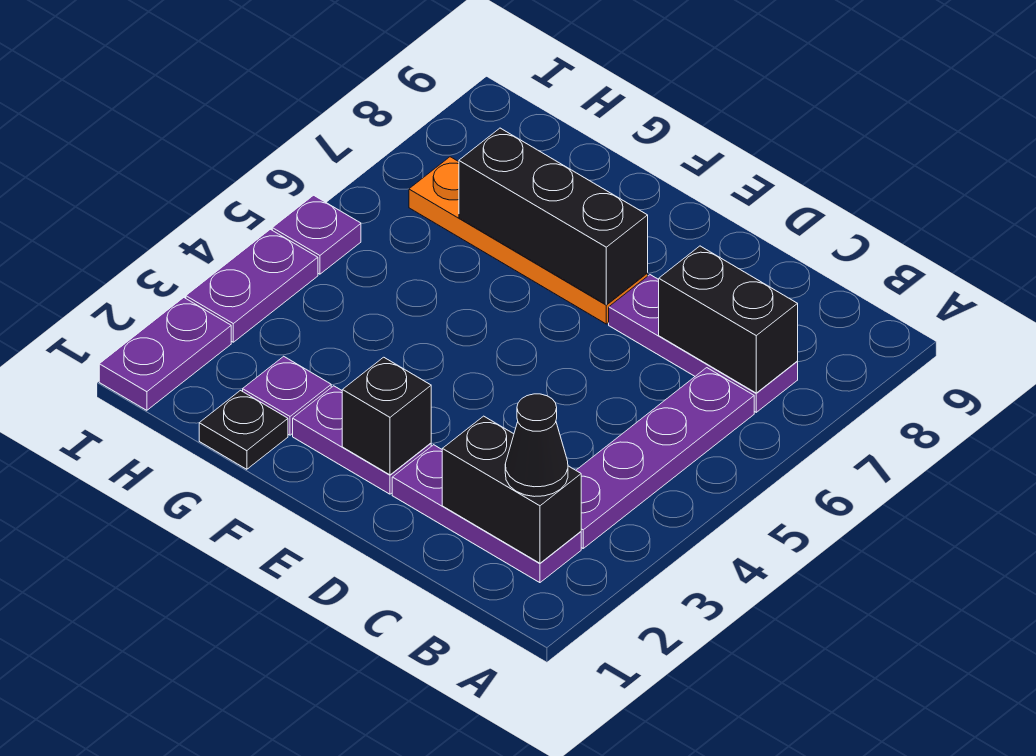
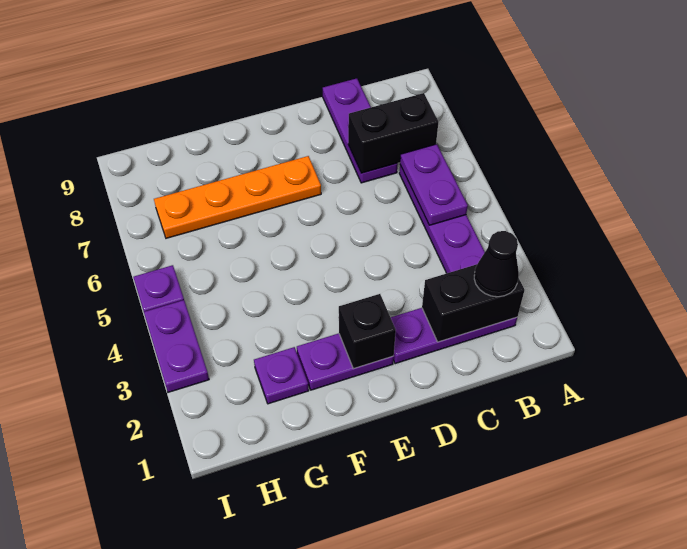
purple plate B7:D7 level 1 -> purple plate C7:C9 level 1
black brick E7:G7 level 2 -> none
black plate G1 level 1 -> none
purple plate I1:I2 level 1 -> purple plate B5:B6 level 2

